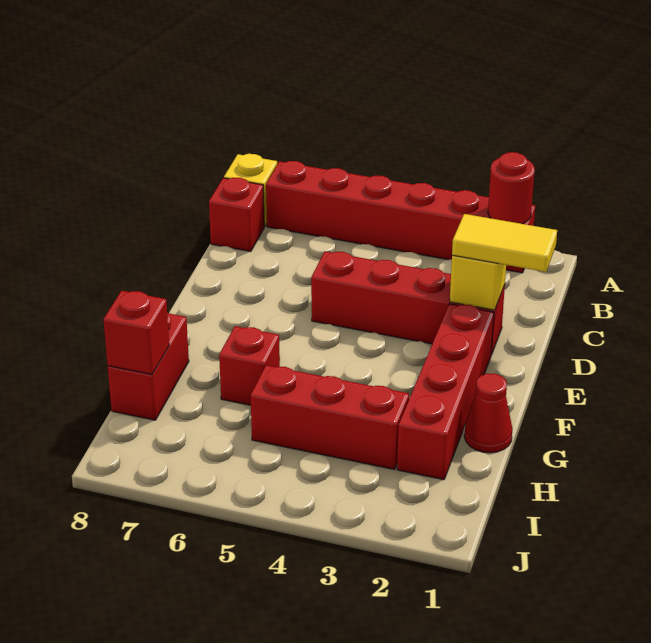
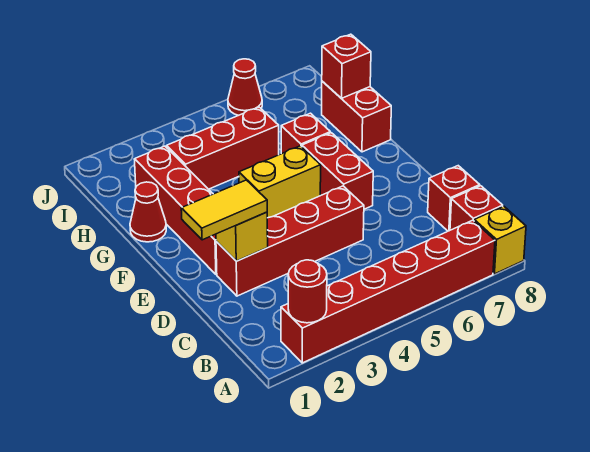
none -> red brick C8 level 1
none -> red brick E6:F6 level 1
none -> yellow brick F4:F5 level 1
none -> red cone J6 level 1

